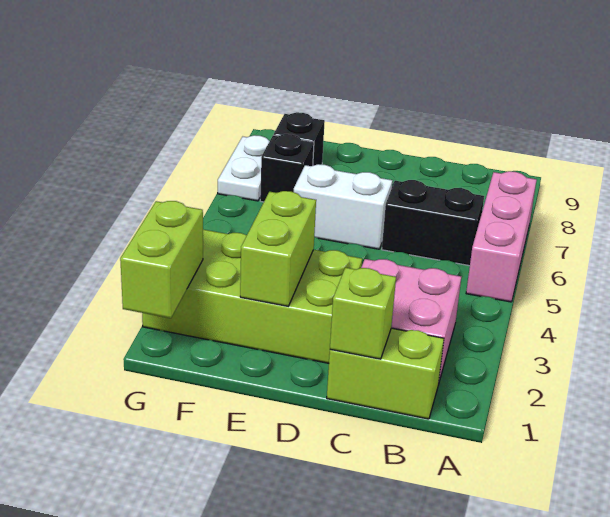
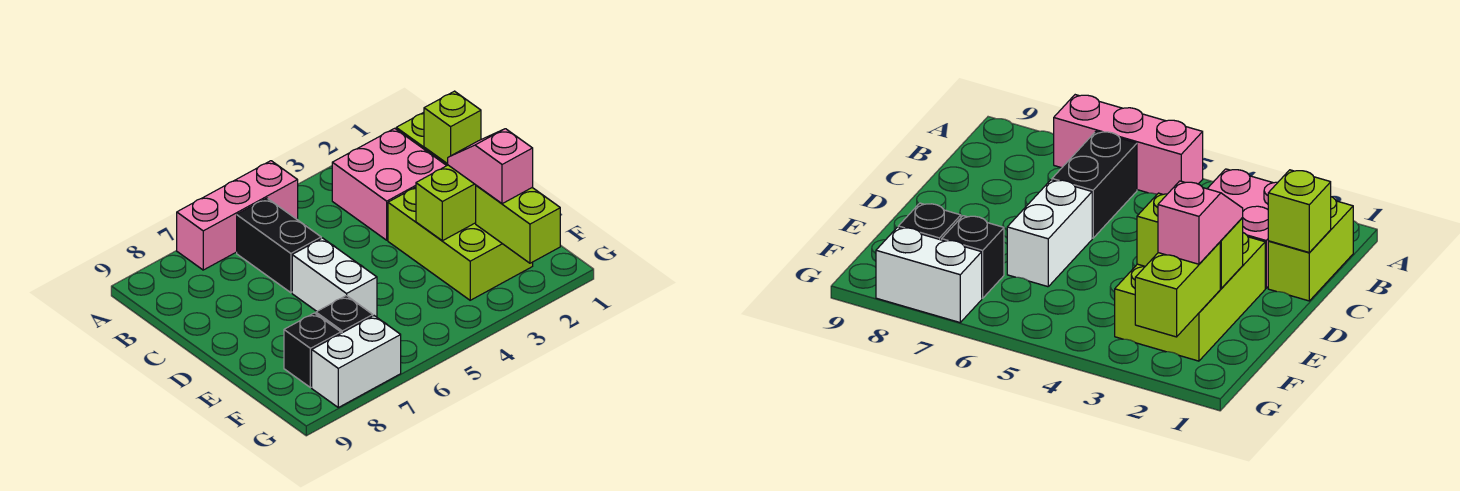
lime brick D2:G3 level 1 -> lime brick D2:F3 level 1
none -> pink slope E2:F2 level 3 top F
lime brick G1:G2 level 2 -> lime brick F2:G2 level 2
white plate G7:G8 level 1 -> white brick G7:G8 level 1

